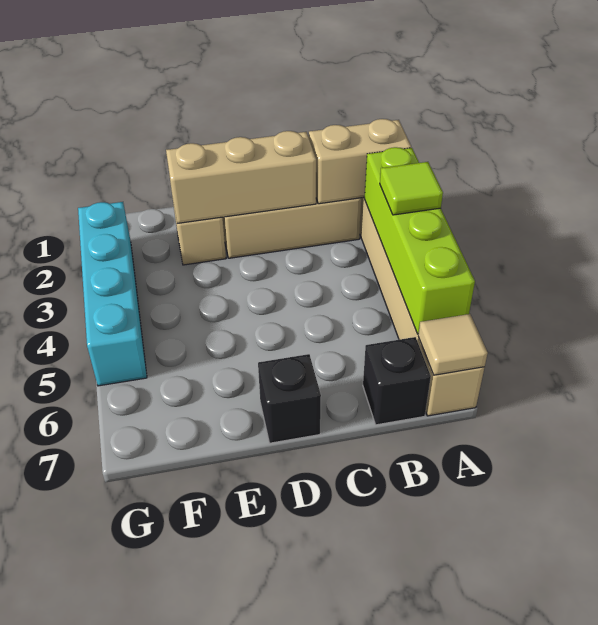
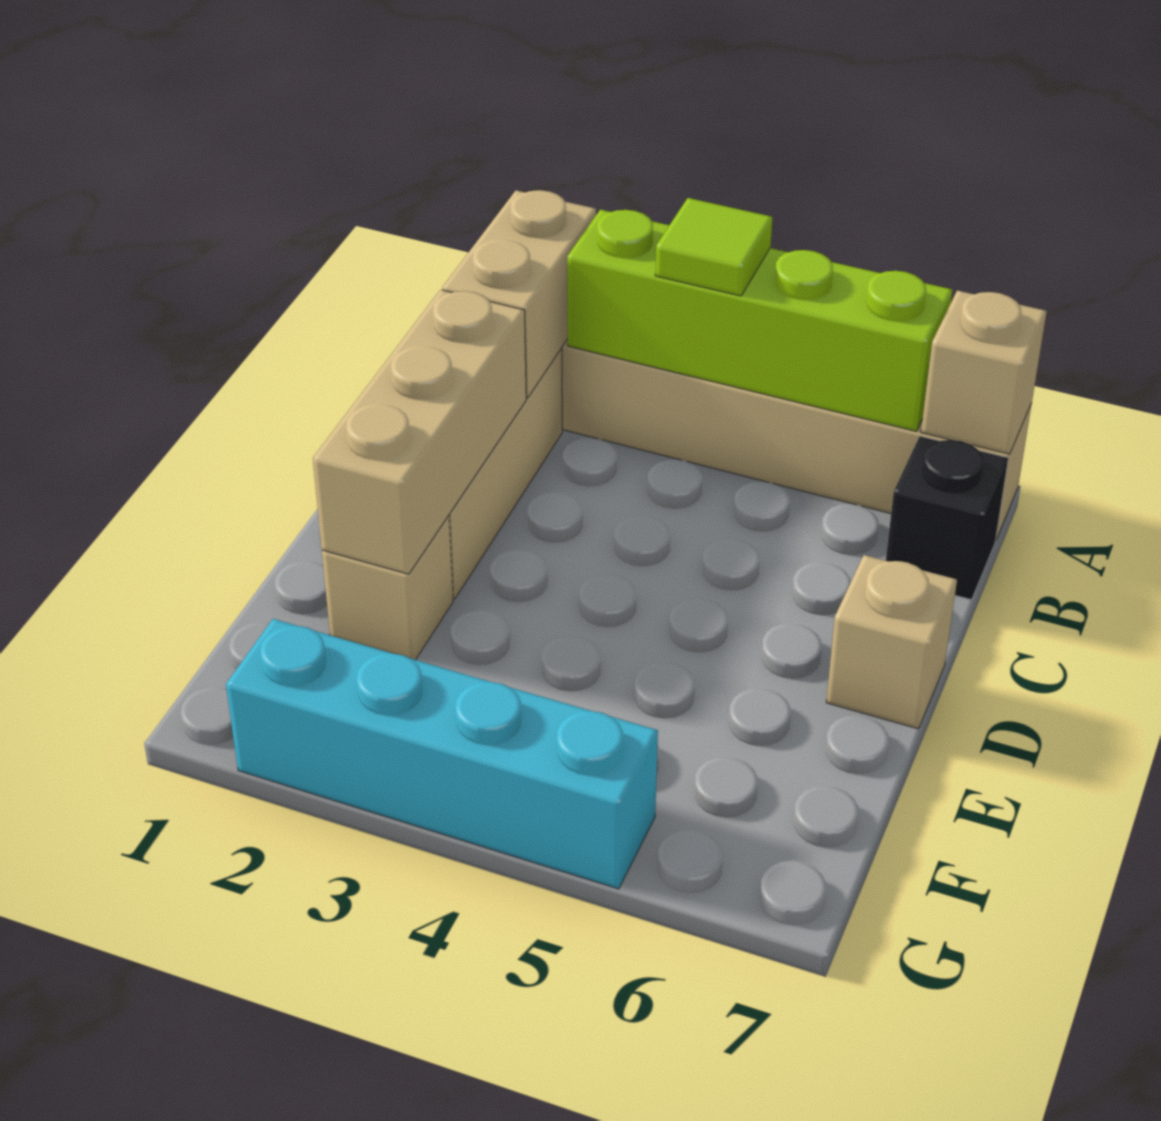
tan tile A7 level 2 -> tan brick A7 level 2
black brick D7 level 1 -> tan brick D7 level 1

